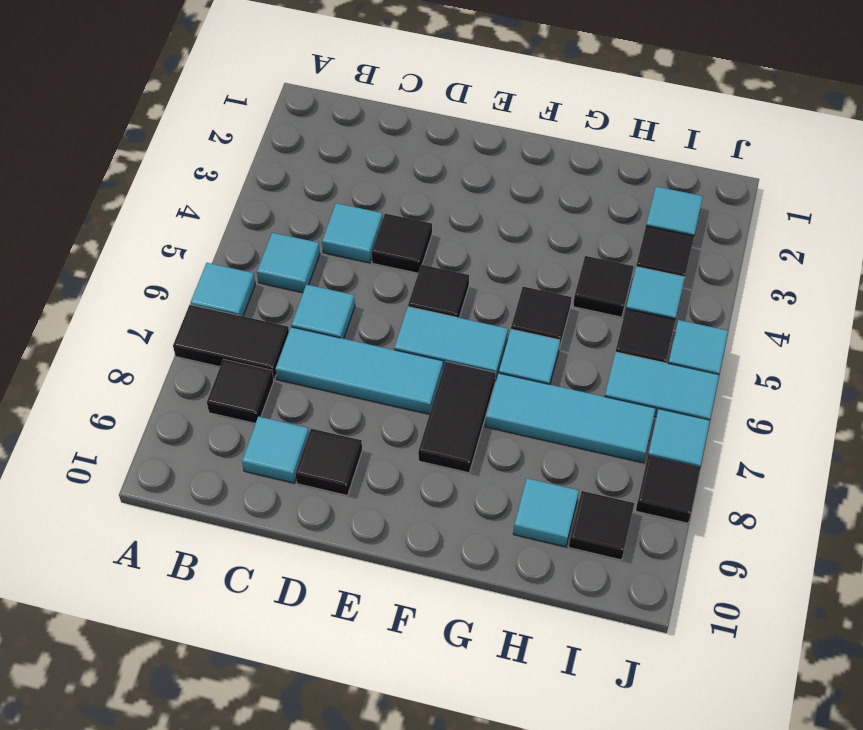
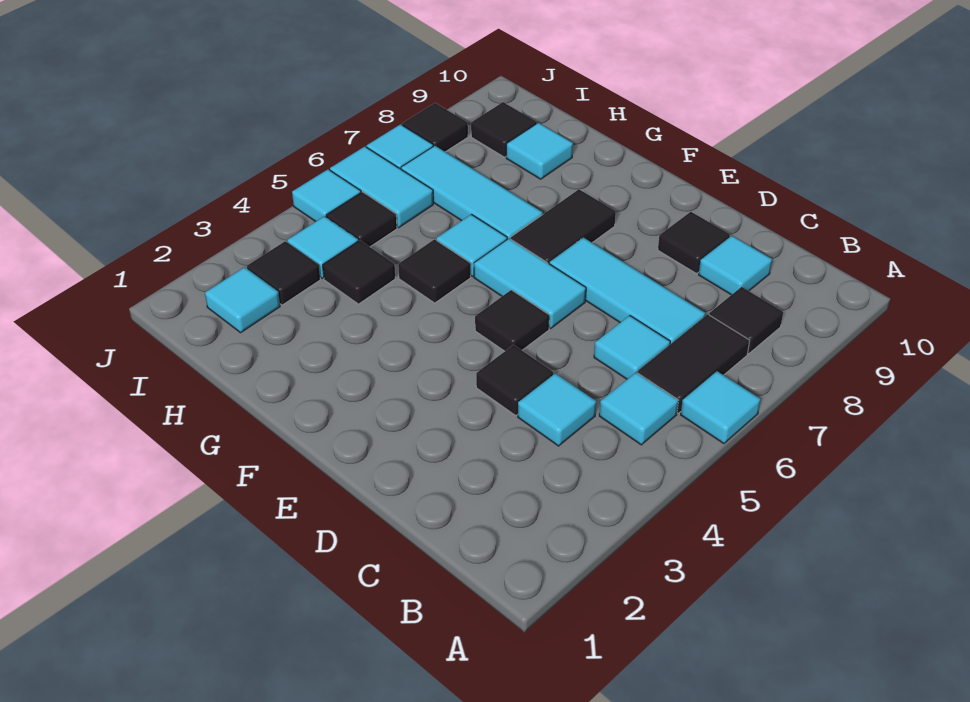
black tile A7:B7 level 1 -> black tile B6:B7 level 1

